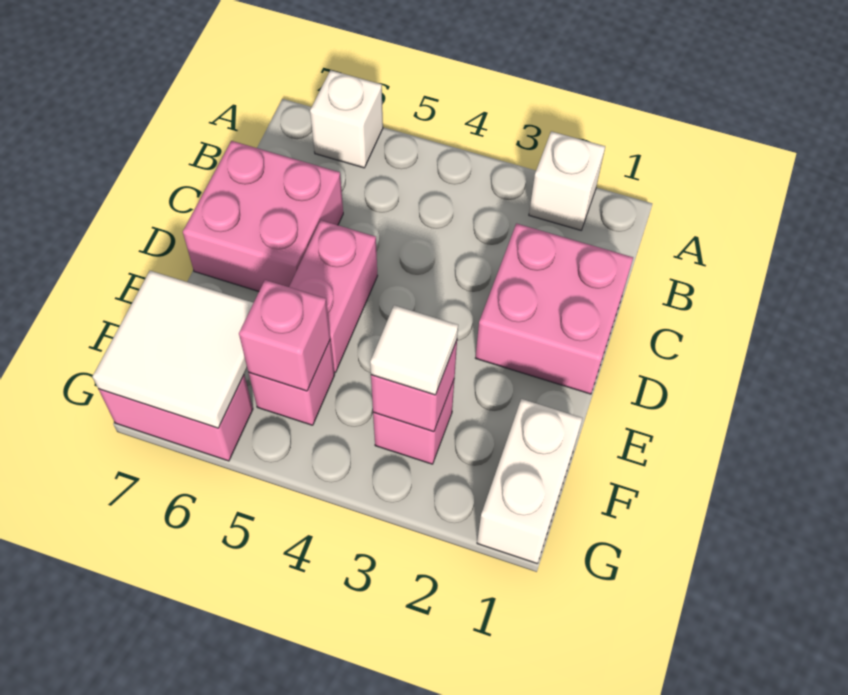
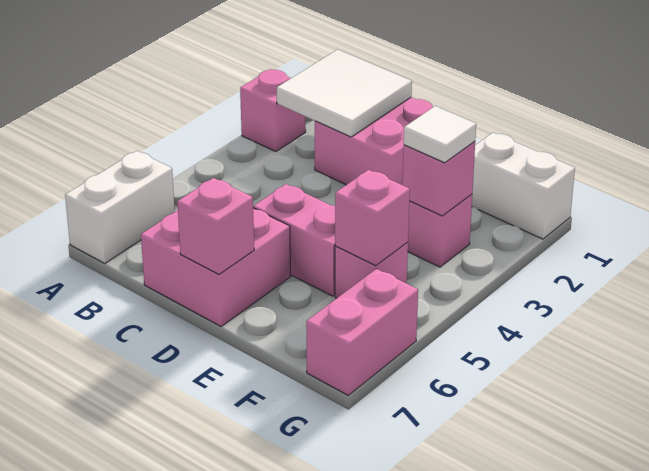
white brick A2 level 1 -> pink brick A2 level 1
white brick A6 level 1 -> white brick A6:A7 level 1
none -> pink brick D7 level 2
white tile F6:G7 level 2 -> white tile B1:C2 level 2

